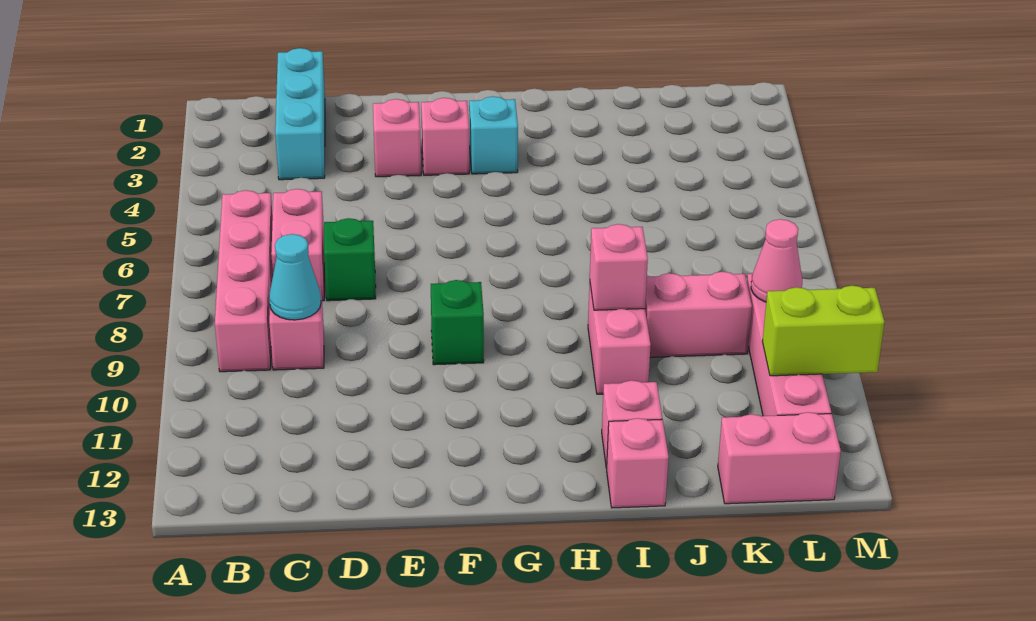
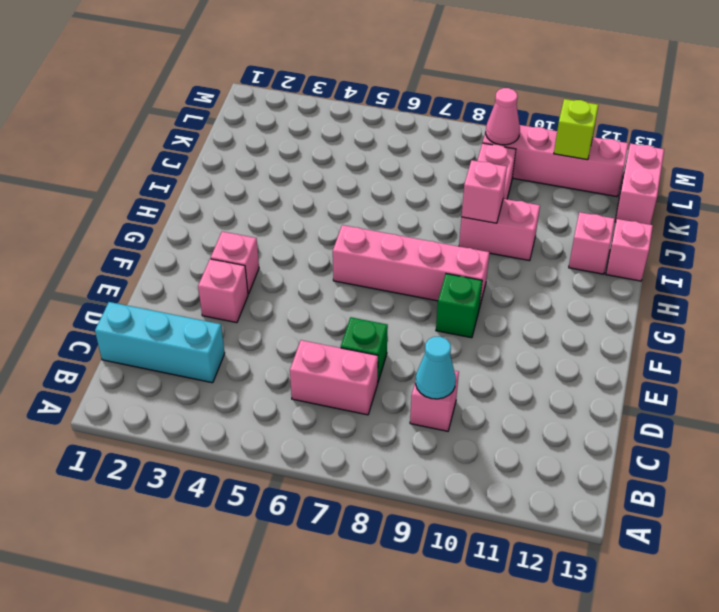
pink brick B6:B9 level 1 -> pink brick G6:G9 level 1
cyan brick G3 level 1 -> none
lime brick L11:M11 level 2 -> lime brick L11 level 2

